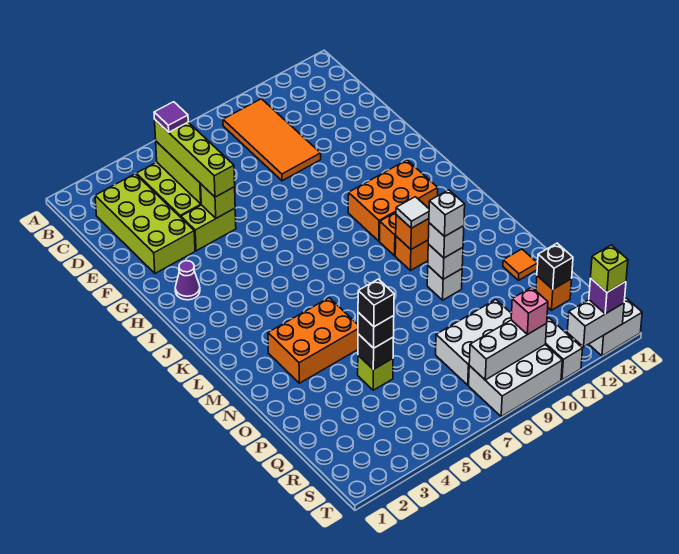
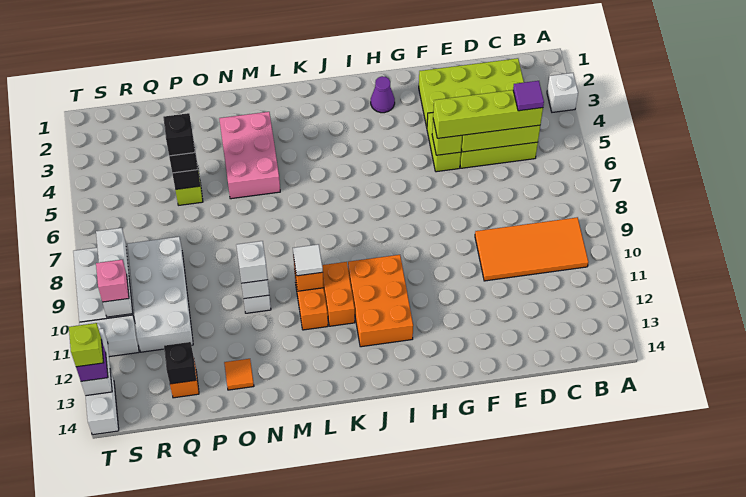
orange brick M3:N5 level 1 -> pink brick M3:N5 level 1
white brick N10 level 4 -> white brick A3 level 1
white brick Q8:R10 level 1 -> white brick Q8:R11 level 1

